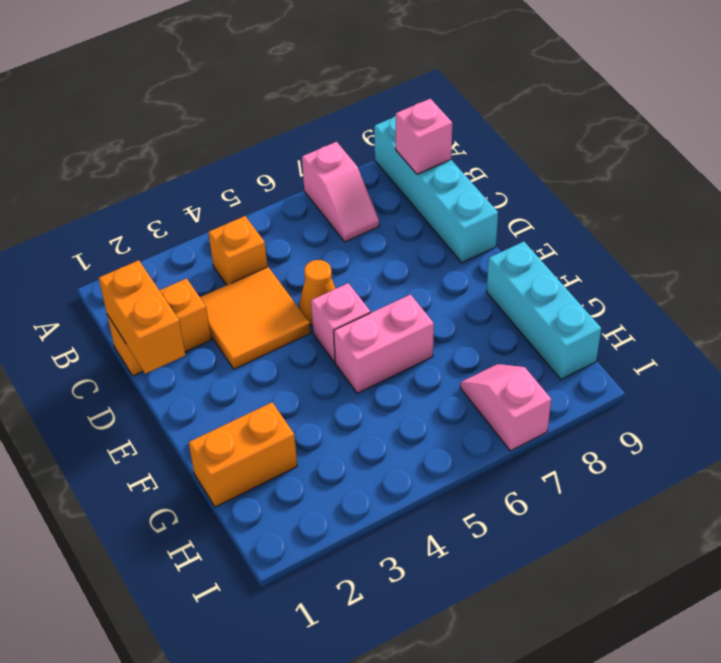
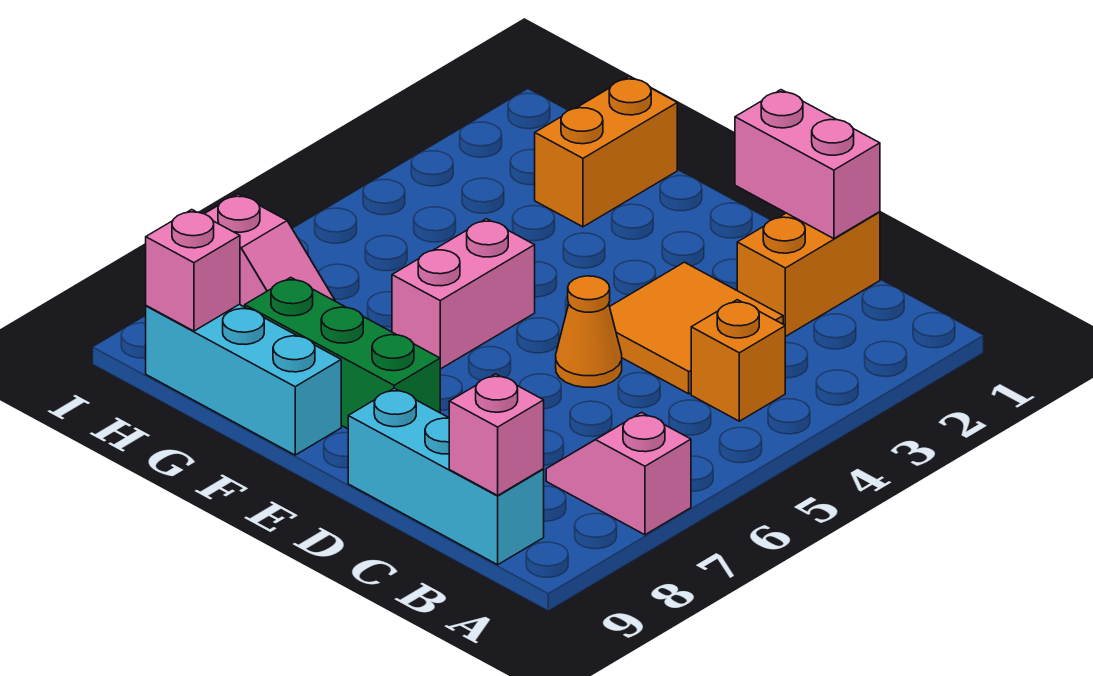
cyan brick A9:D9 level 1 -> cyan brick B9:D9 level 1
orange brick C1:D1 level 2 -> pink brick C1:D1 level 2
pink brick E5 level 1 -> pink brick H9 level 2
none -> green brick E8:G8 level 1

